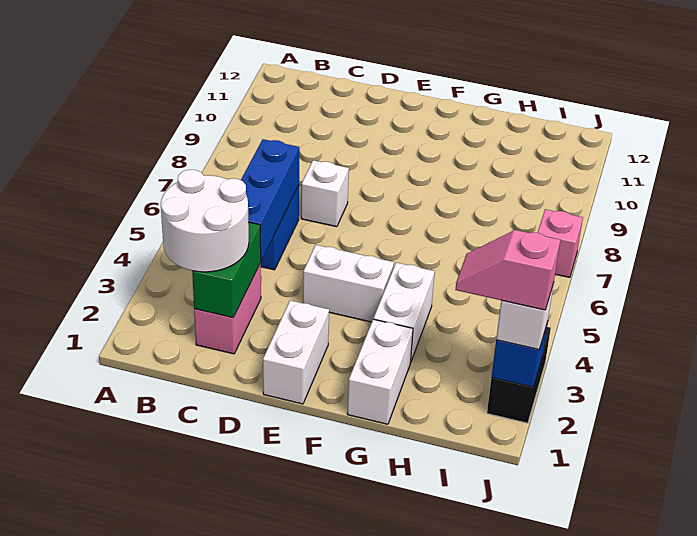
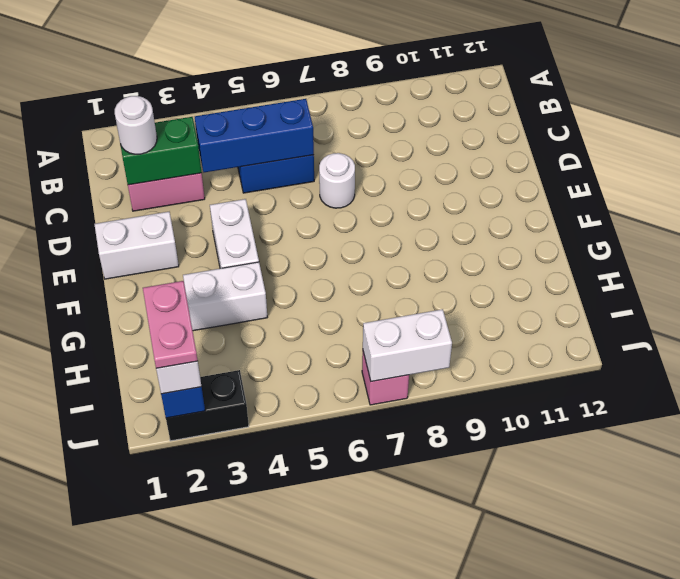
white round brick B2:C3 level 3 -> white round brick C2 level 3
white brick D7 level 1 -> white round brick D7 level 1
white brick G1:G2 level 1 -> white brick J7:J8 level 2
pink slope I2:J2 level 4 top J -> pink plate I2:J2 level 4

